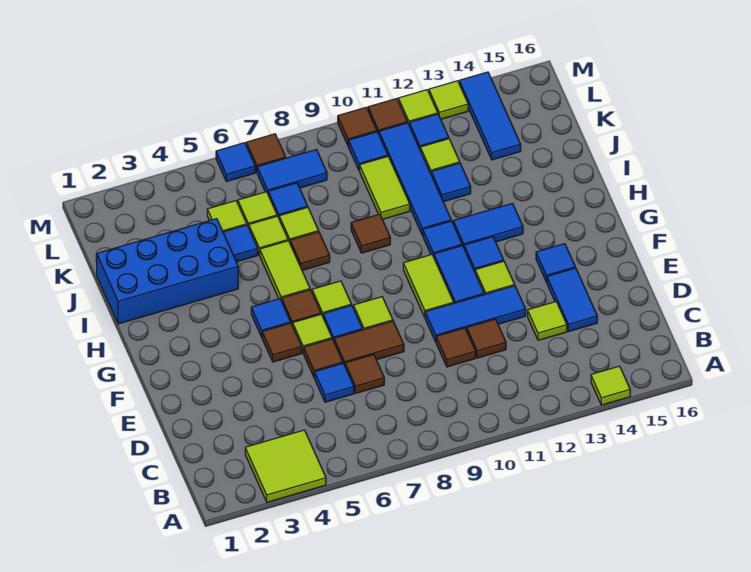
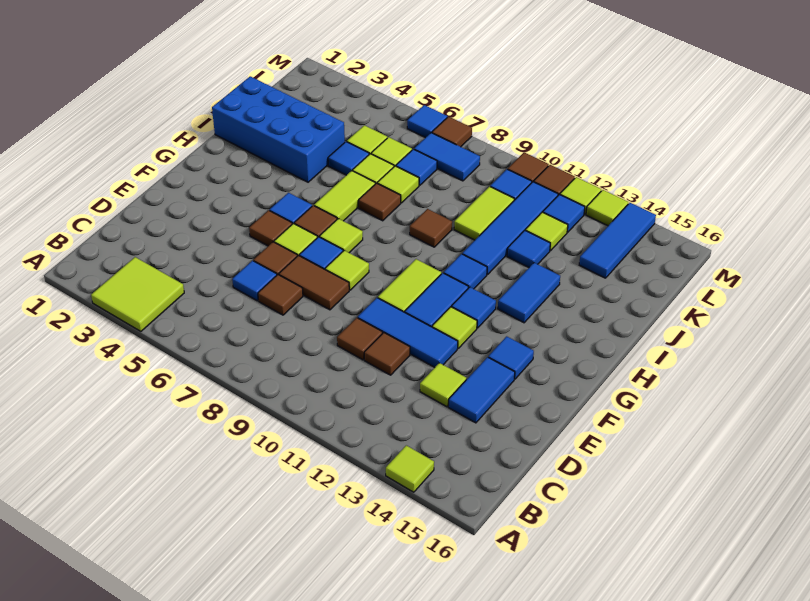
blue tile H12:H13 level 1 -> blue tile H13:I13 level 1

